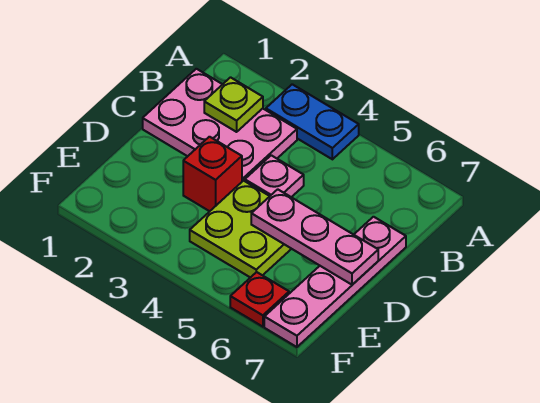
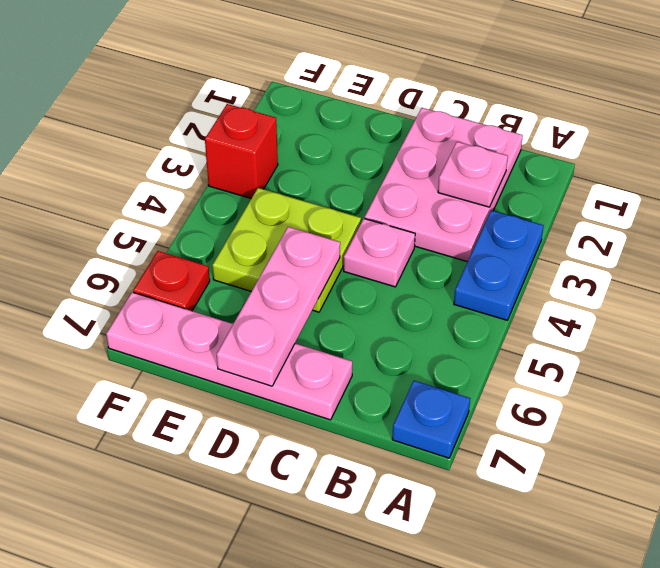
none -> blue plate A7 level 1
lime plate B2 level 2 -> pink plate B2 level 2
red brick D3 level 1 -> red brick F3 level 1

